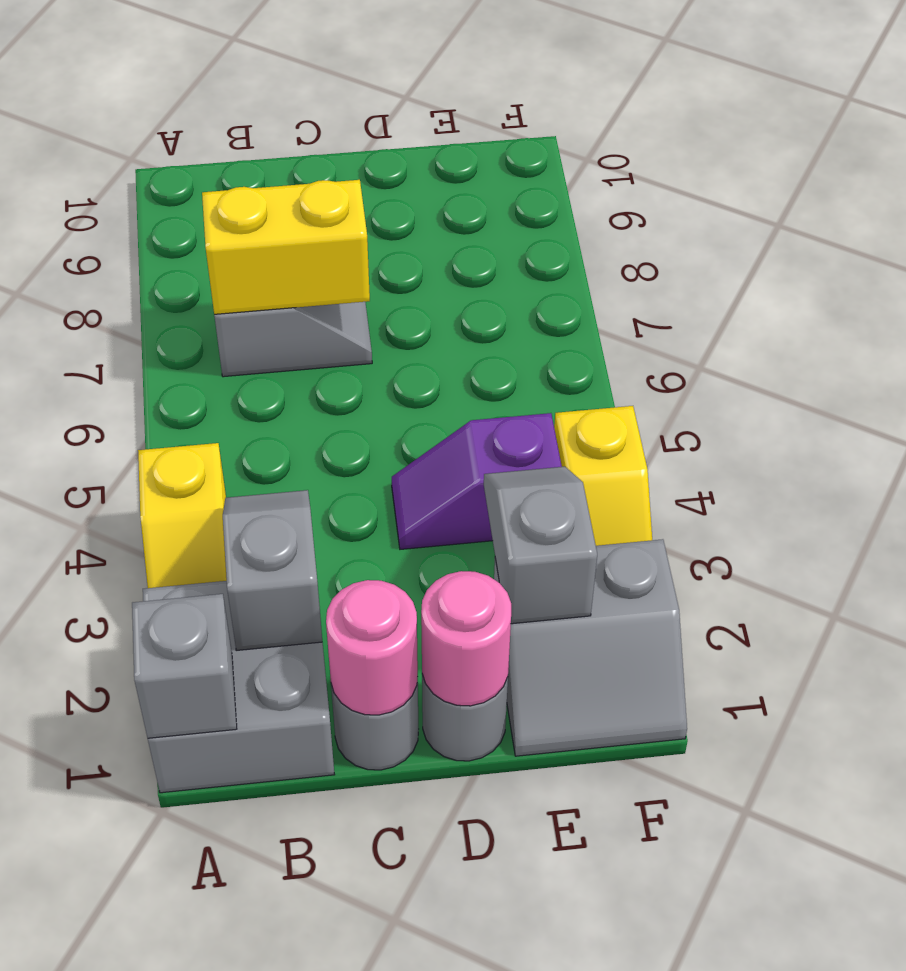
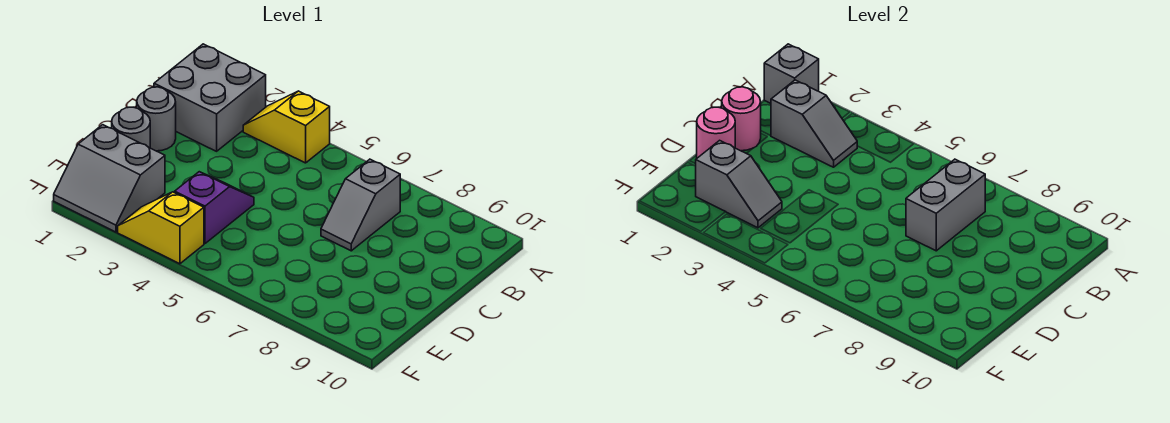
yellow brick B7:C7 level 2 -> grey brick B7:C7 level 2
grey slope E1:F2 level 1 top 2 -> grey slope E1:F2 level 1 top E

